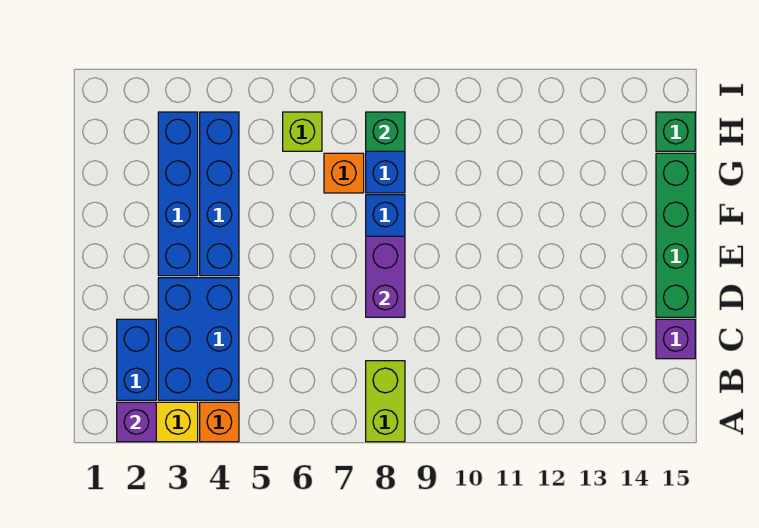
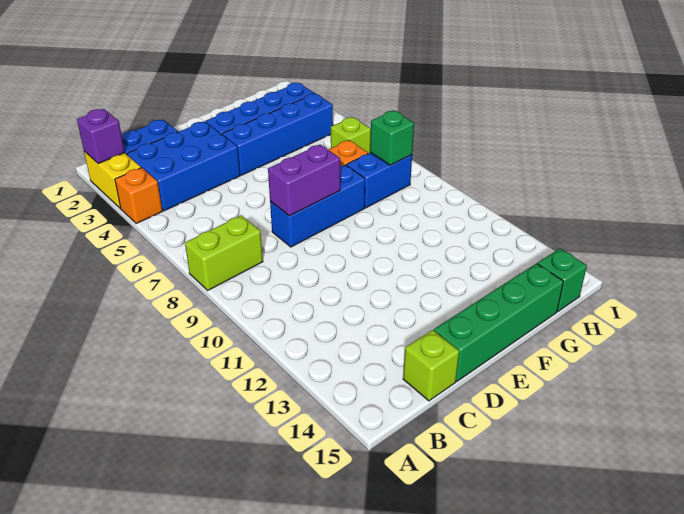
purple brick C15 level 1 -> lime brick C15 level 1

